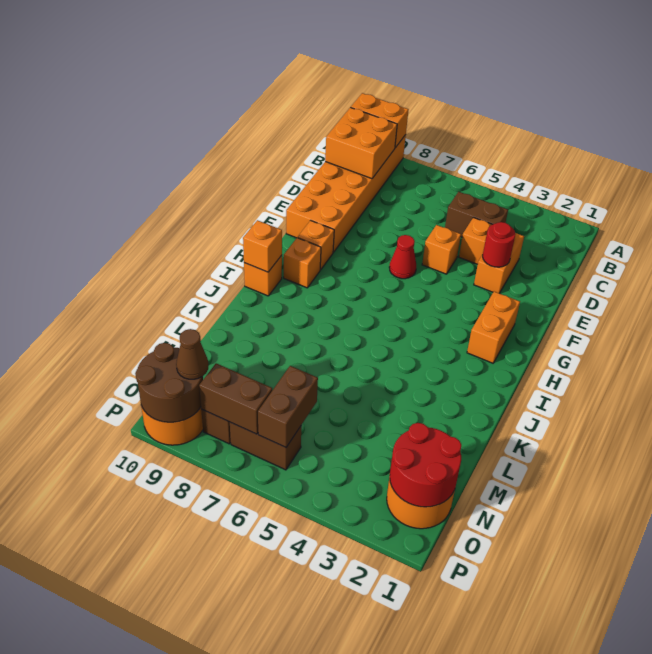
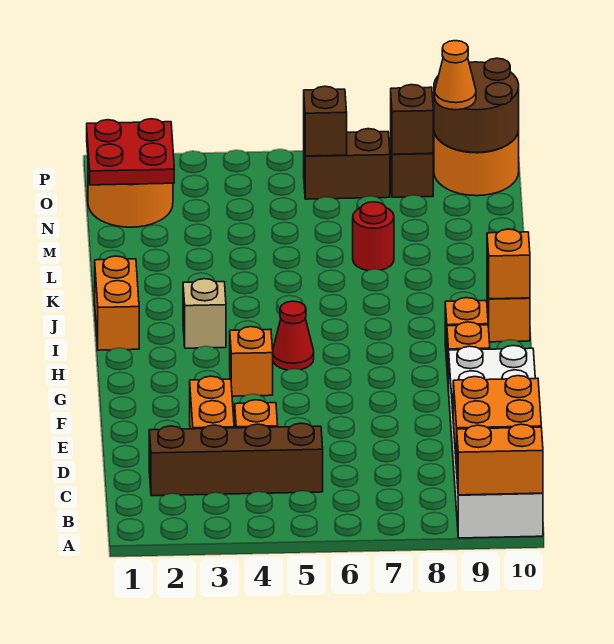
orange brick A9:F10 level 1 -> white brick A9:F10 level 1
brown brick C4:C5 level 1 -> brown brick C2:C5 level 1
red round brick E3 level 2 -> red round brick L7 level 1
orange brick E5 level 1 -> orange brick G4 level 1
red cone F6 level 1 -> red cone H5 level 1
orange brick G2:H2 level 1 -> orange brick I1:J1 level 1
none -> tan brick I3 level 1
red round brick N1:O2 level 2 -> red plate N1:O2 level 2
brown brick N6:O6 level 2 -> brown brick O6 level 2
brown brick O7:O8 level 2 -> brown brick O8 level 2
brown cone O9 level 3 -> orange cone O9 level 3

